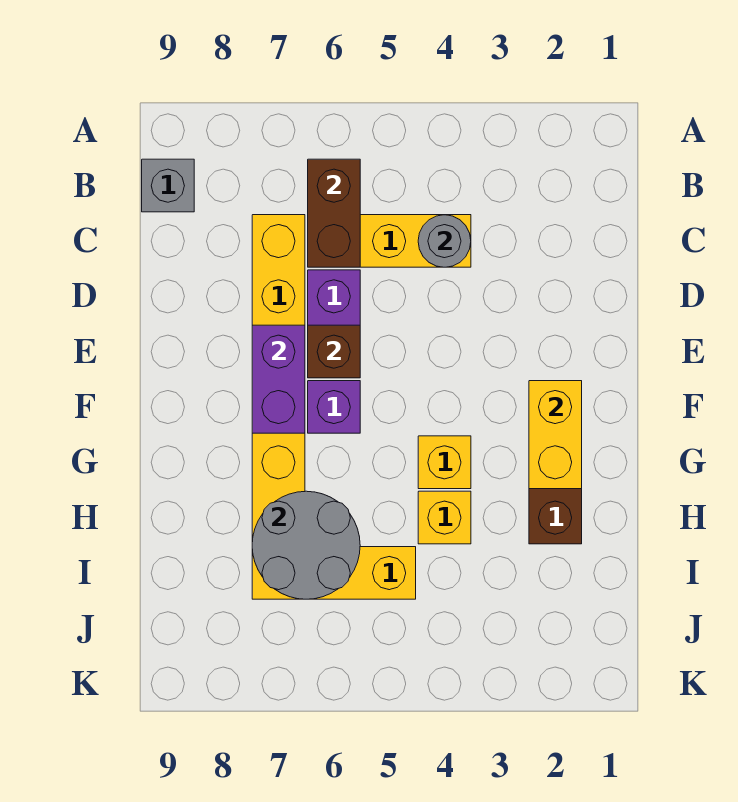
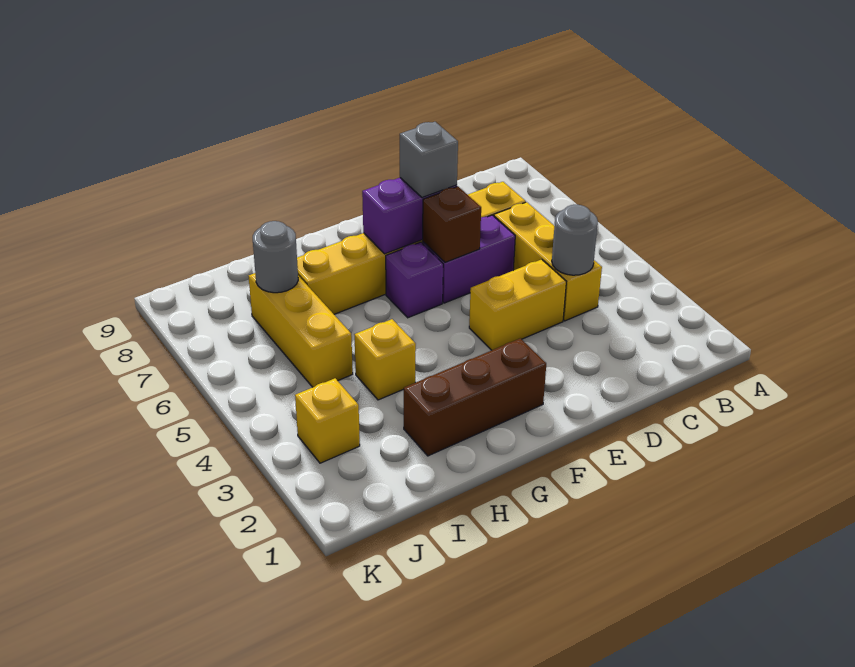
brown brick B6:C6 level 2 -> none
grey brick B9 level 1 -> grey brick E7 level 3
yellow brick F2:G2 level 2 -> yellow brick D4:E4 level 1
yellow brick G4 level 1 -> yellow brick J3 level 1
grey round brick H6:I7 level 2 -> grey round brick I7 level 2

